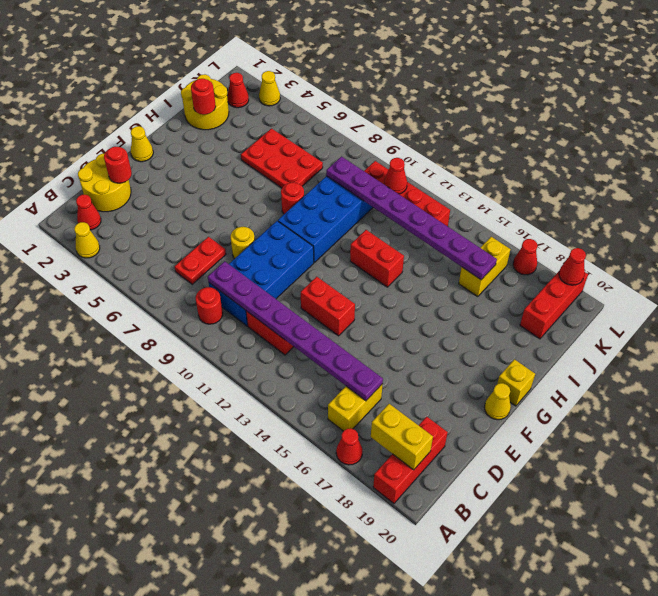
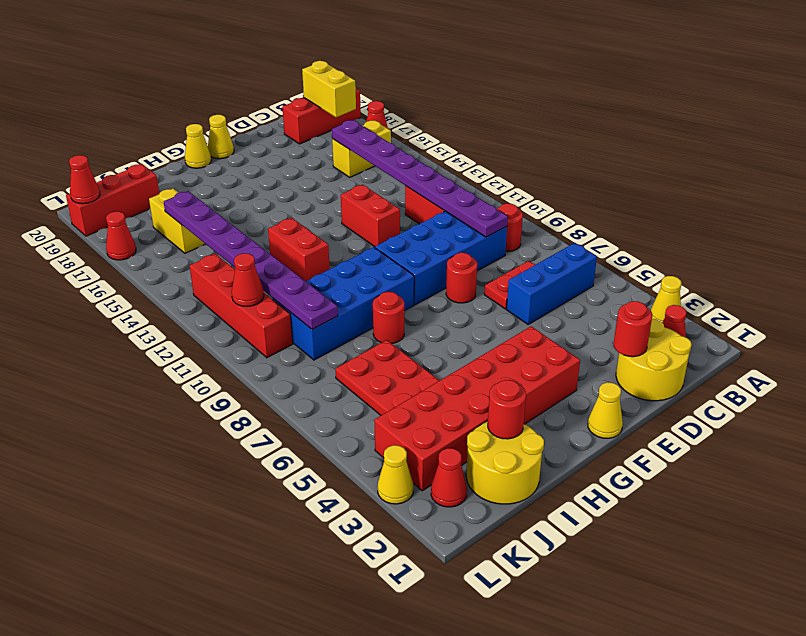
none -> blue brick B6:D6 level 1
yellow round brick E8 level 1 -> red round brick E8 level 1
none -> red brick F3:K4 level 1
yellow brick G20 level 1 -> yellow cone G20 level 1
yellow brick J16:K16 level 1 -> yellow brick J16:J17 level 1

